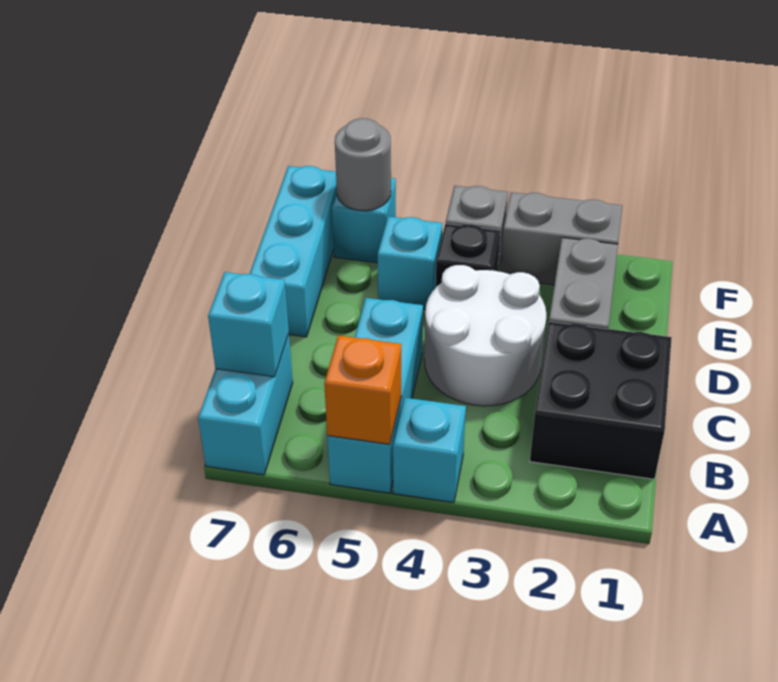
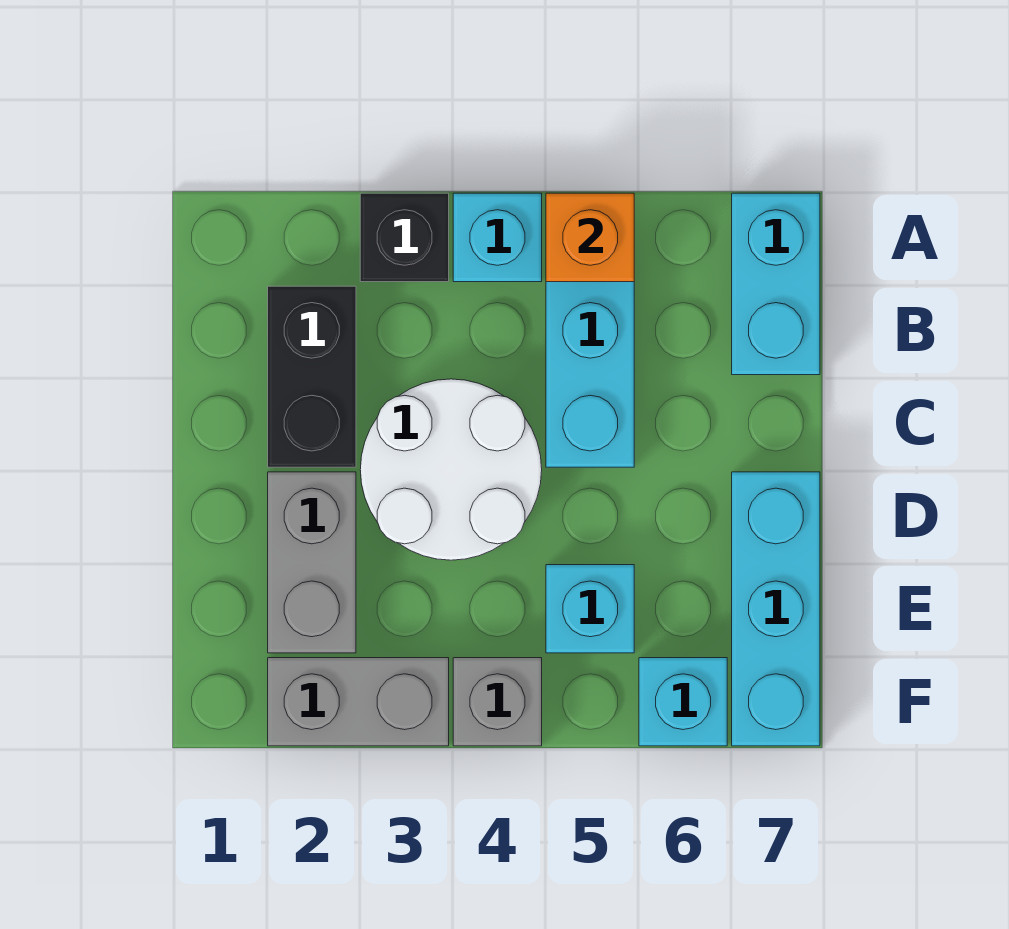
black brick B1:C2 level 1 -> black brick B2:C2 level 1
cyan brick B7 level 2 -> none
black brick E4 level 1 -> black brick A3 level 1
grey round brick F6 level 2 -> none

